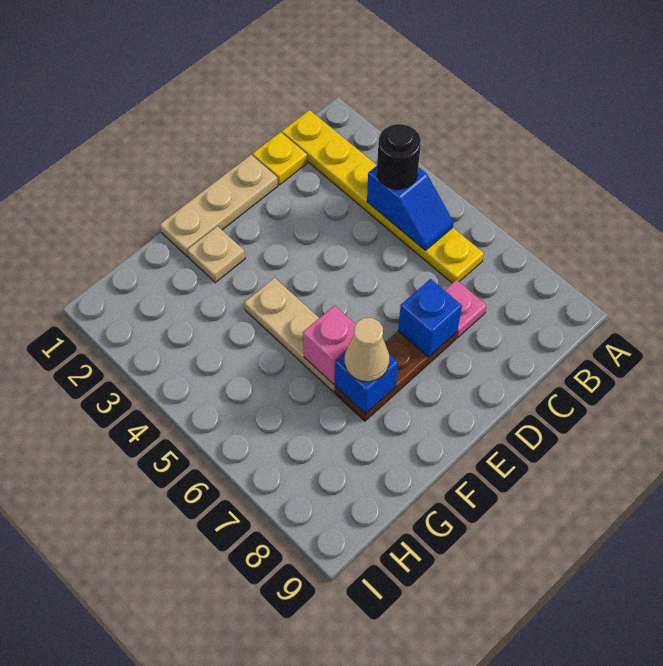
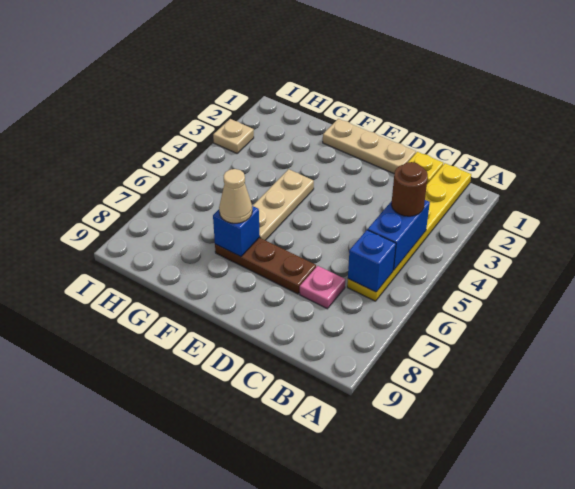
blue slope B4:B5 level 2 top 4 -> blue brick B4:B5 level 2
black round brick B4 level 3 -> brown round brick B4 level 3
blue brick D7 level 2 -> blue brick B6 level 2
tan plate F2 level 1 -> tan plate I3 level 1
pink brick F6 level 2 -> none

